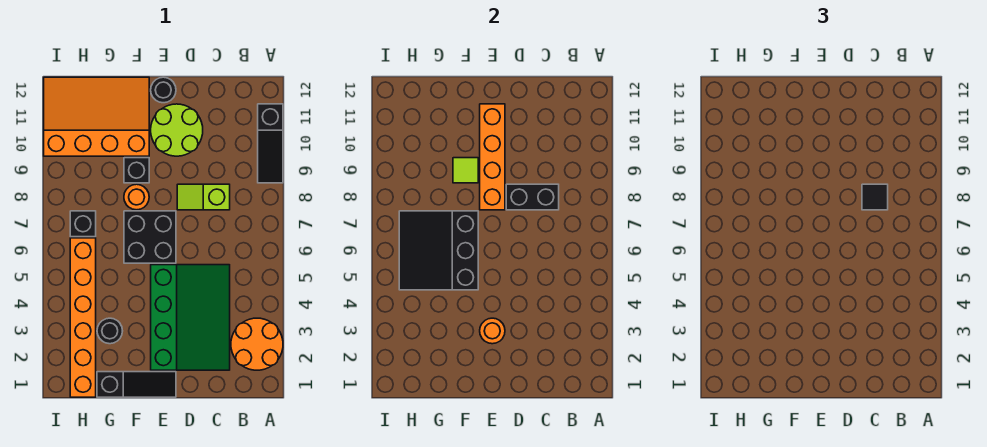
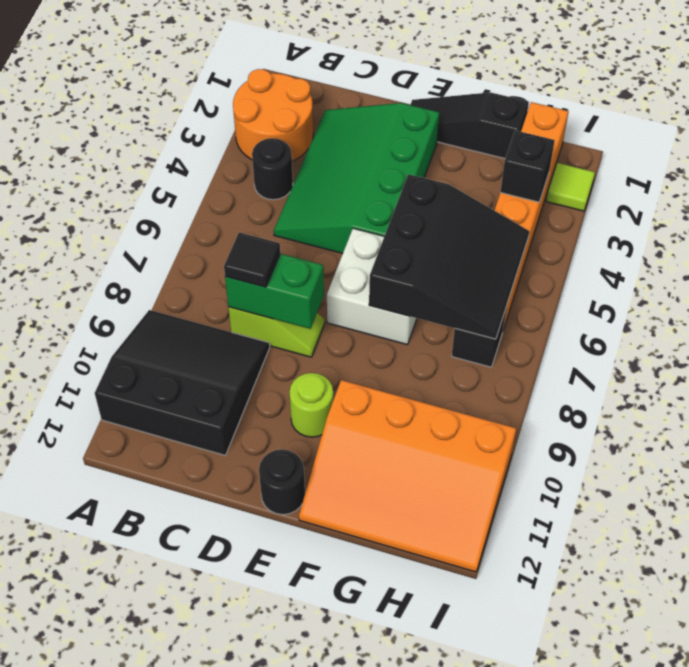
black slope A9:A11 level 1 top 11 -> black slope A9:C11 level 1 top 11
black brick C8:D8 level 2 -> green brick C8:D8 level 2
lime round brick D10:E11 level 1 -> lime round brick E10 level 1
orange round brick E3 level 2 -> none
black brick E6:F7 level 1 -> white brick E6:F7 level 1
orange brick E8:E11 level 2 -> none
orange round brick F8 level 1 -> none
black brick F9 level 1 -> black brick H3 level 2
lime tile F9 level 2 -> lime tile I2 level 1
black round brick G3 level 1 -> black round brick B4 level 1

